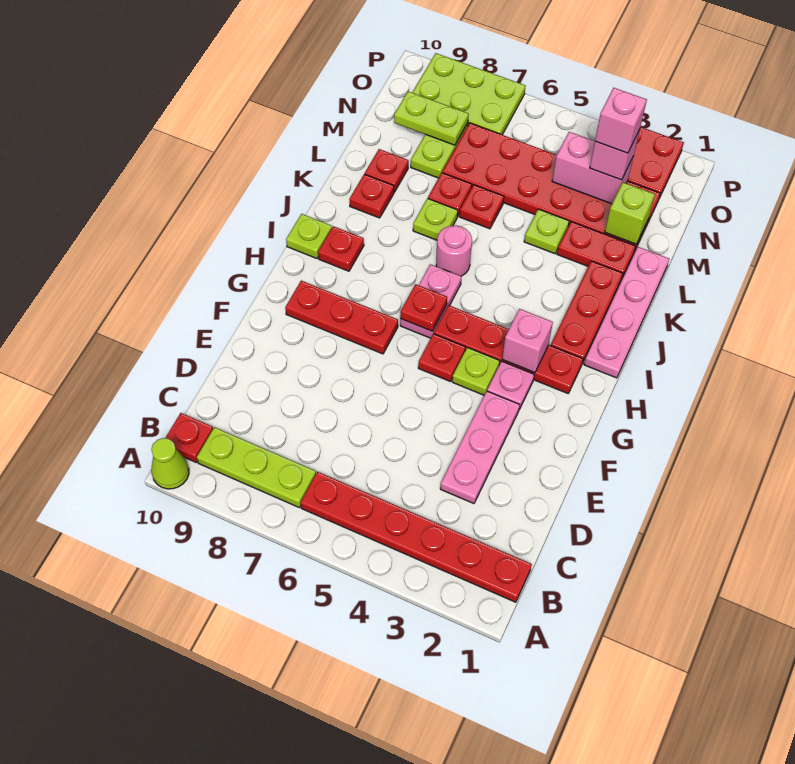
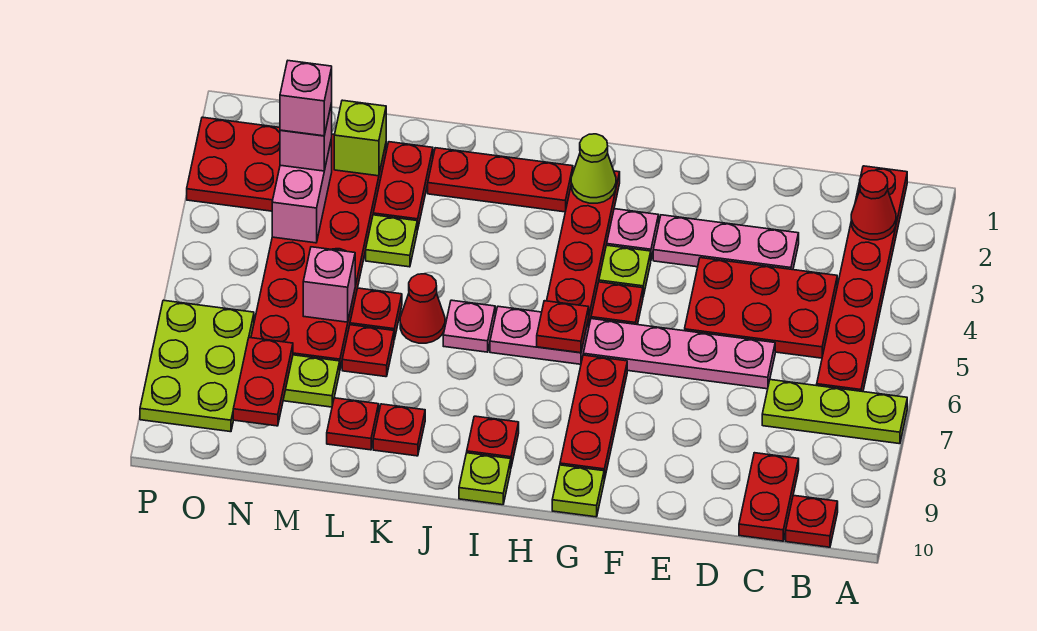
lime cone A10 level 1 -> lime cone H2 level 2
none -> red cone B2 level 2
lime plate B7:B9 level 1 -> lime plate A7:C7 level 1
none -> red plate C4:E5 level 1
none -> red plate C9:C10 level 1
pink brick H3 level 2 -> pink brick M6 level 2
pink plate I1:L1 level 1 -> pink plate D6:G6 level 1
pink round brick J6 level 1 -> pink plate J6 level 1
none -> red cone K6 level 1
lime plate K7 level 1 -> lime plate G10 level 1
lime plate N8:N9 level 2 -> red plate N8:N9 level 2

